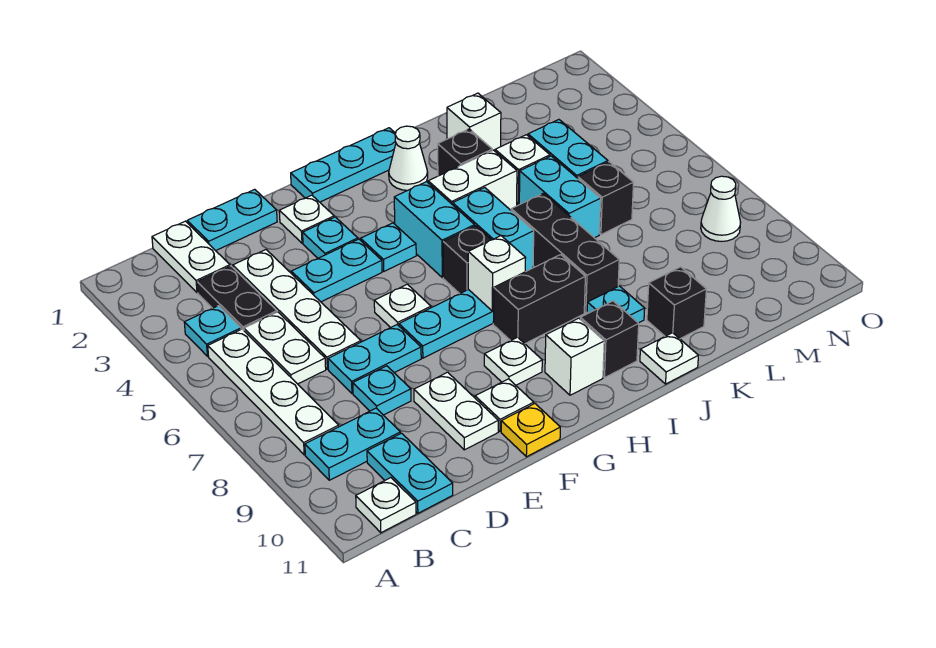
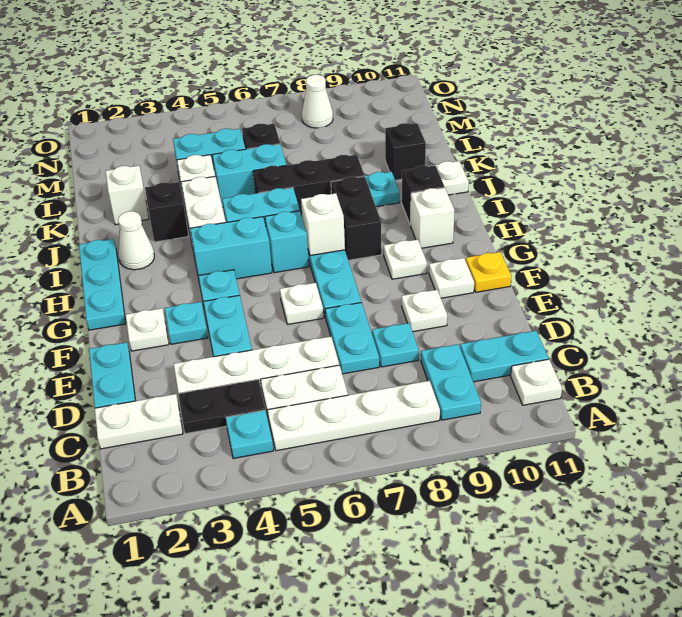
white plate E9:E10 level 1 -> white plate E9 level 1
black brick H6 level 1 -> cyan brick H6 level 1

